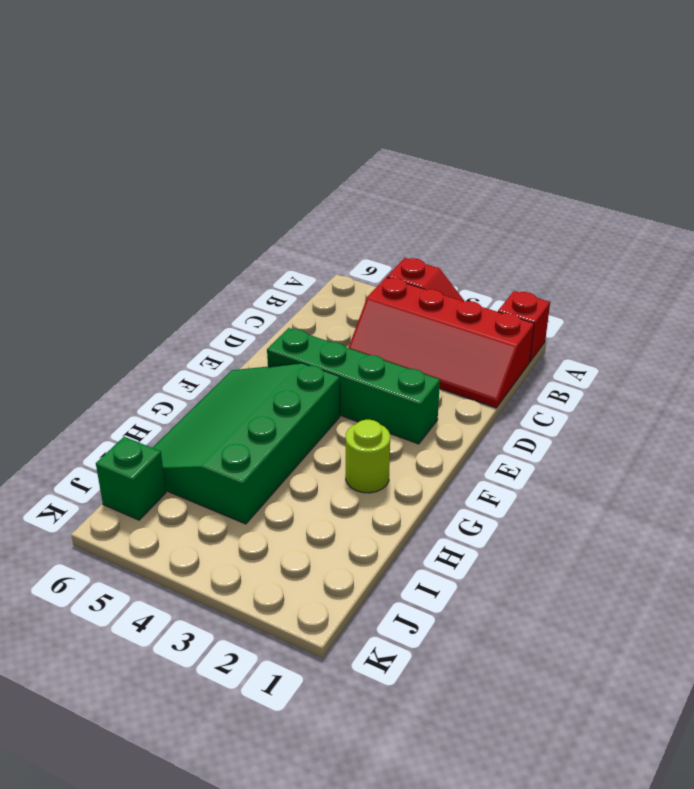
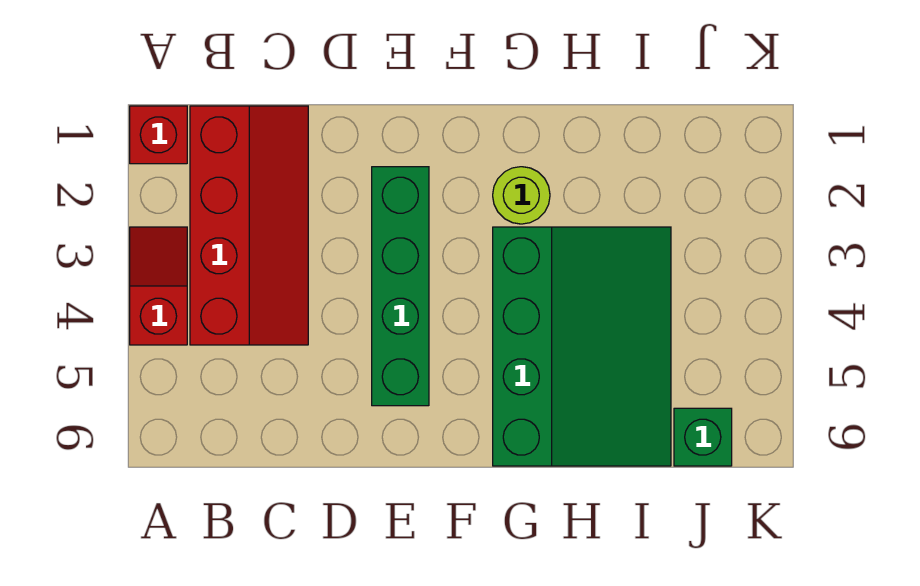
green slope F4:I6 level 1 top 4 -> green slope G3:I6 level 1 top G

